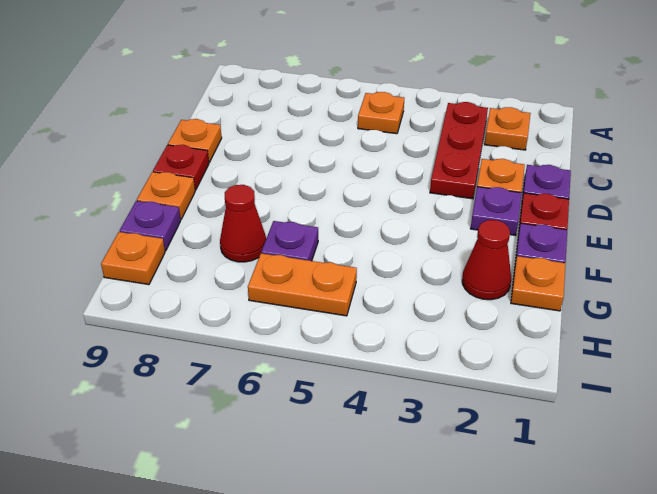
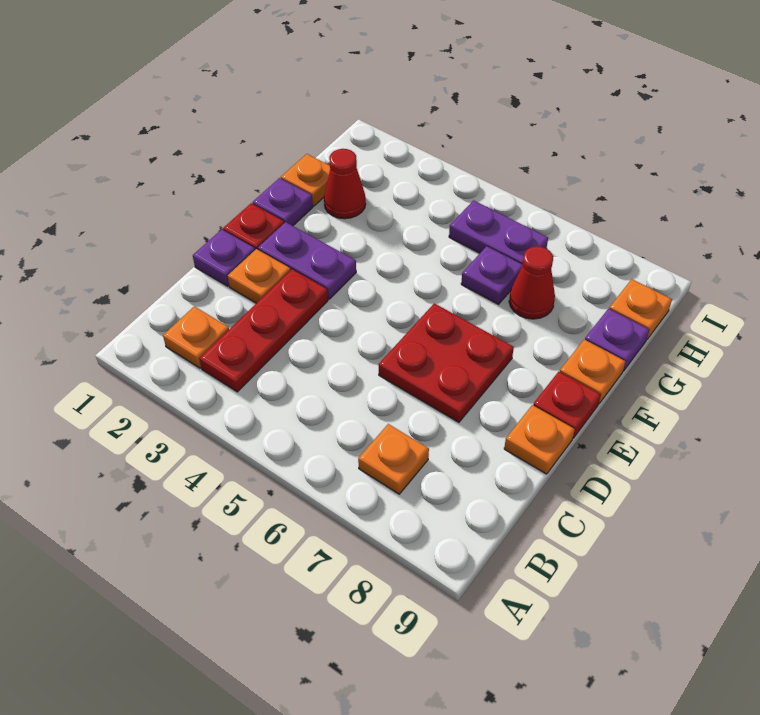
orange plate B5 level 1 -> orange plate B7 level 1
none -> red plate D6:E7 level 1
purple plate E2 level 1 -> purple plate E2:E3 level 1
orange plate H5:H6 level 1 -> purple plate H5:H6 level 1

